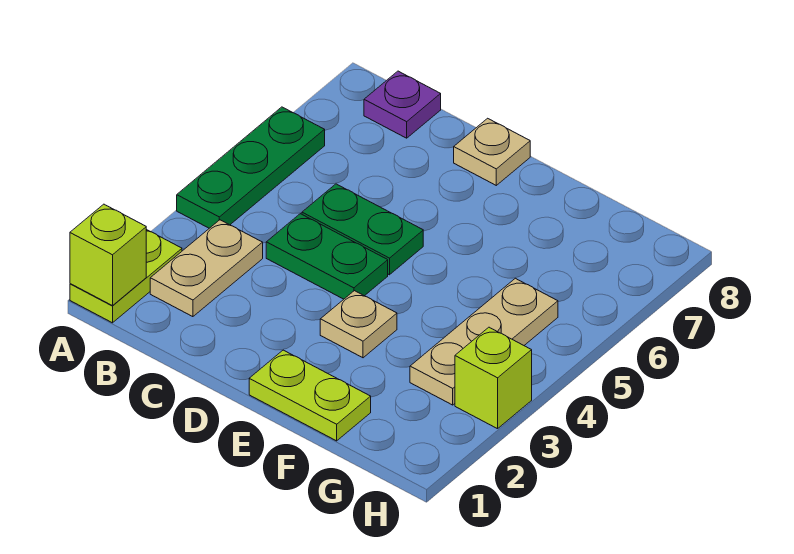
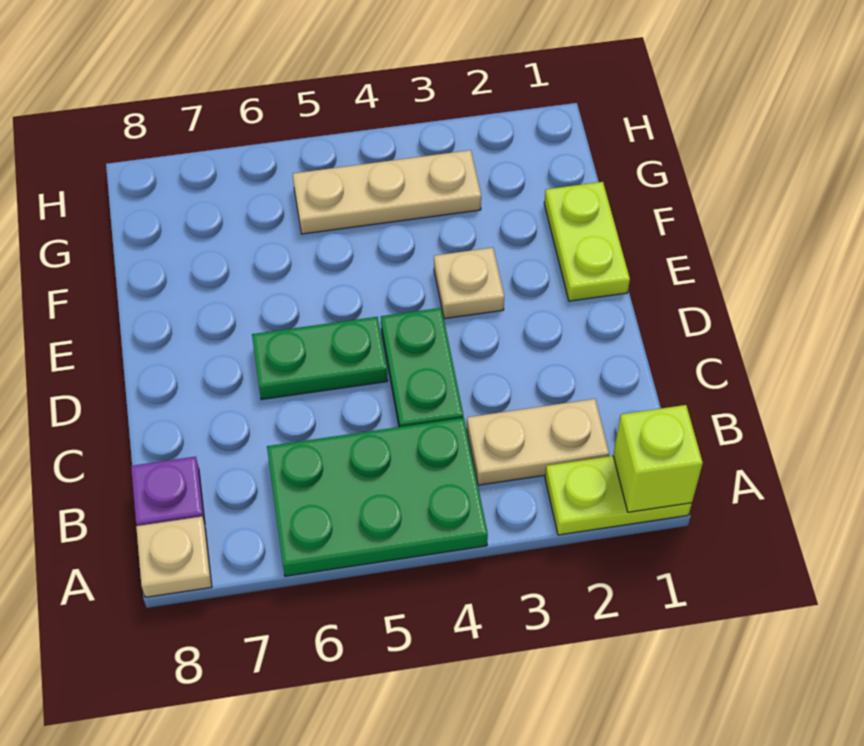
green plate A4:A6 level 1 -> green plate A4:B6 level 1
green plate C5:D5 level 1 -> green plate D5:D6 level 1
tan plate D8 level 1 -> tan plate A8 level 1
lime brick H3 level 1 -> none

